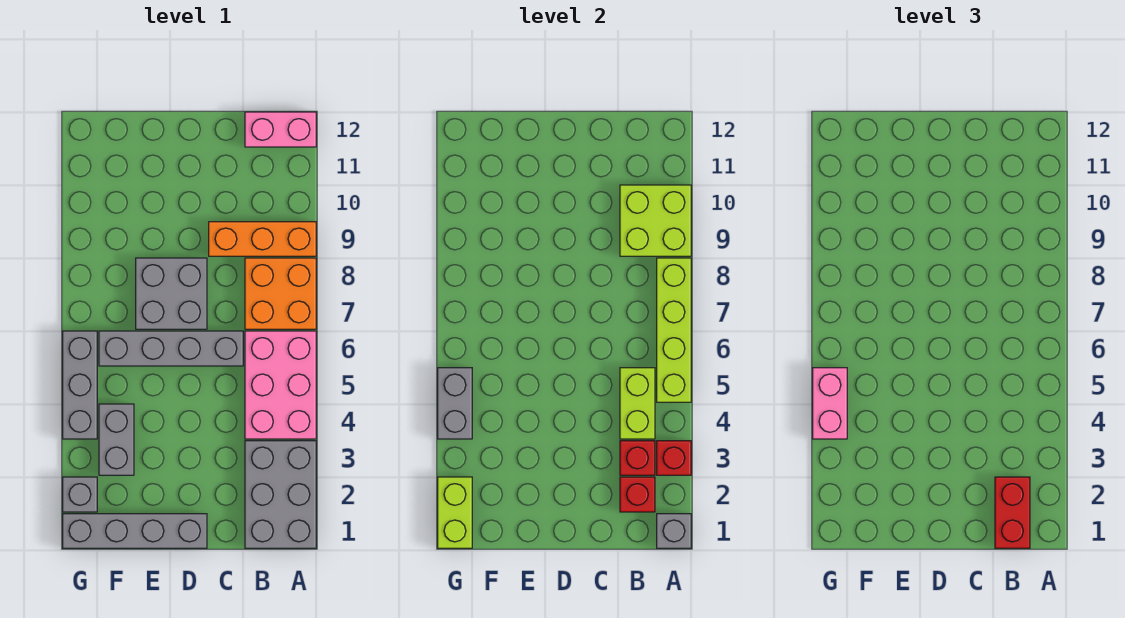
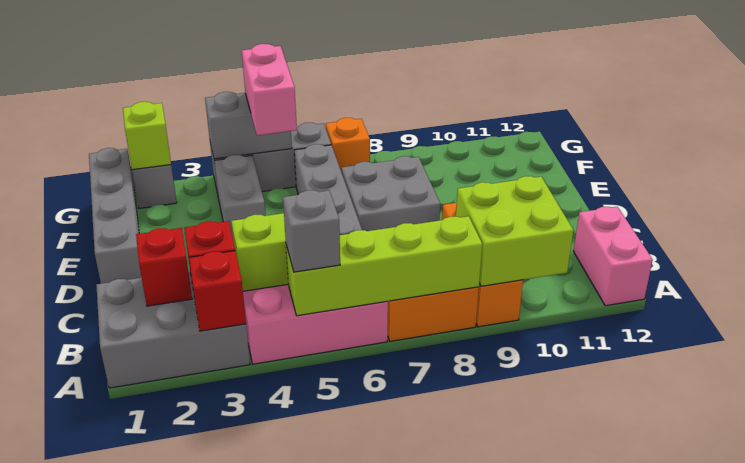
grey brick A1 level 2 -> grey brick A5 level 3
red brick B1:B2 level 3 -> none
grey brick F3:F4 level 1 -> grey brick E4:F4 level 1
lime brick G1:G2 level 2 -> lime brick G2 level 2
pink brick G4:G5 level 3 -> pink brick F5:G5 level 3
none -> orange brick G7 level 1

